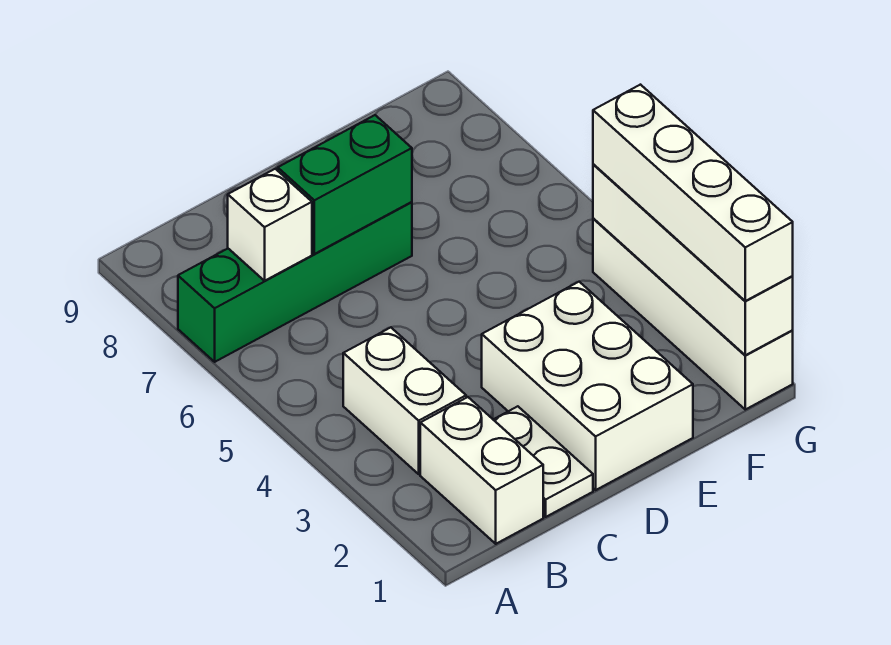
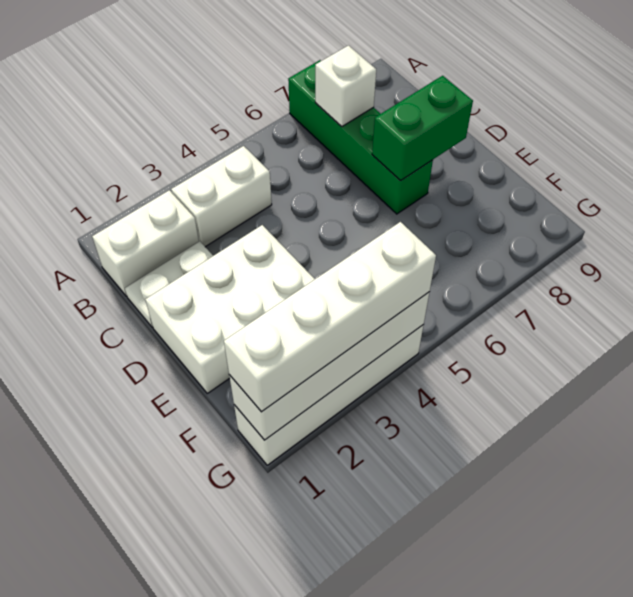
green brick C7:D7 level 2 -> green brick D7:D8 level 2

